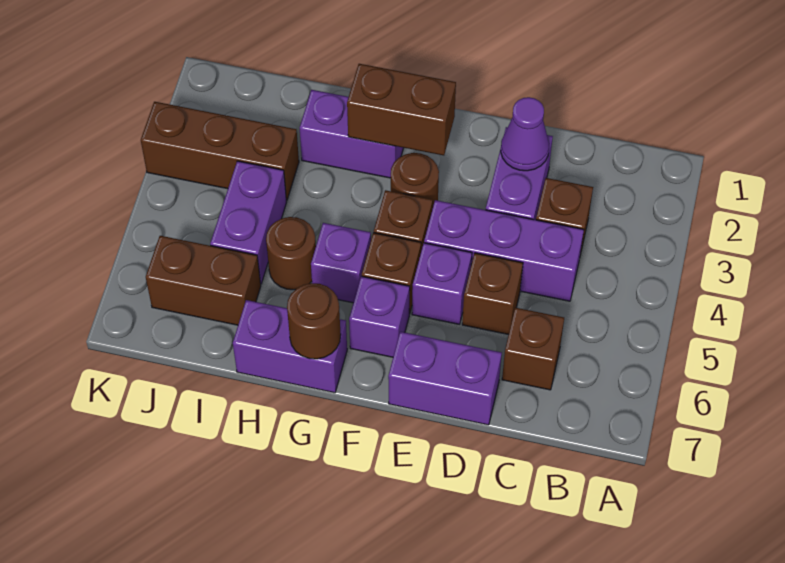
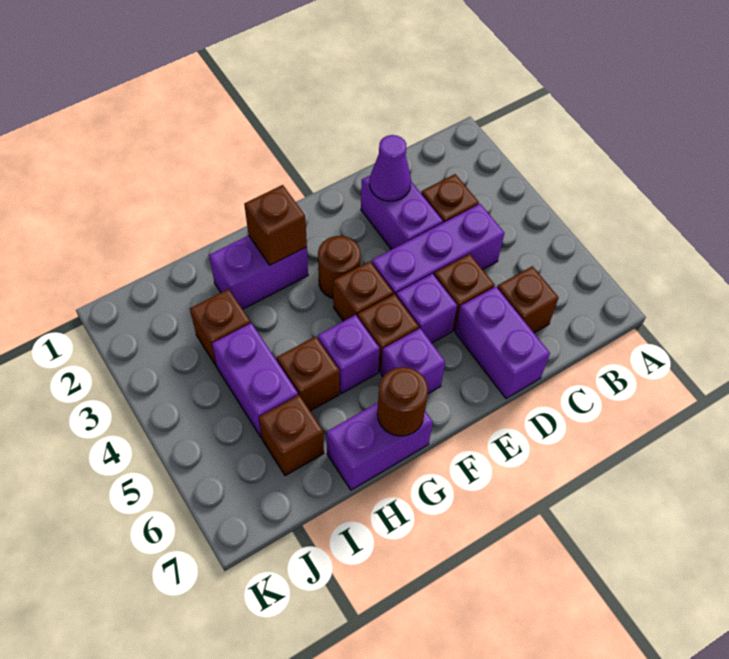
purple brick D7:E7 level 1 -> purple brick D6:D7 level 1
brown brick F2:G2 level 2 -> brown brick G2 level 2
brown round brick H5 level 1 -> brown brick H5 level 1
brown brick I3:K3 level 1 -> brown brick I3 level 1
brown brick I6:J6 level 1 -> brown brick I6 level 1

